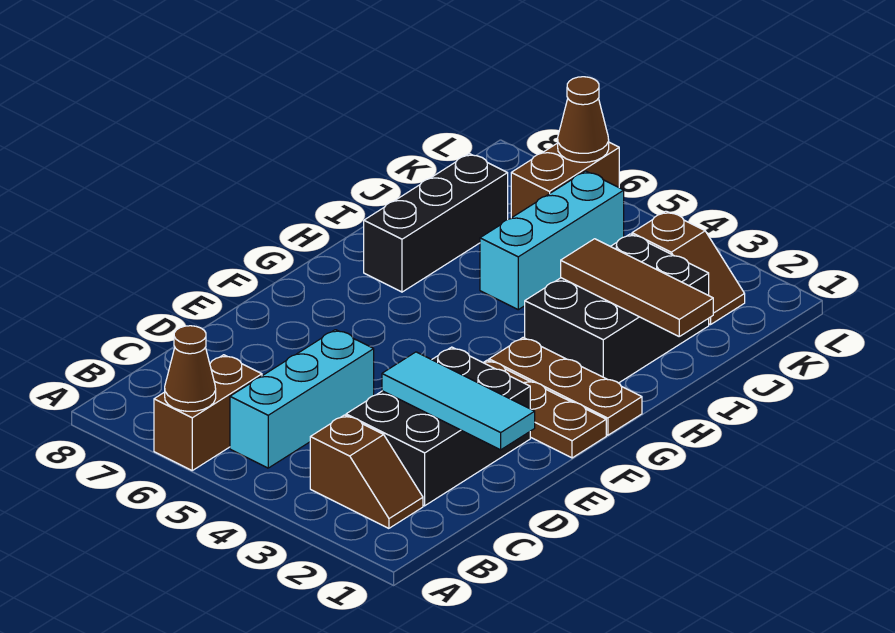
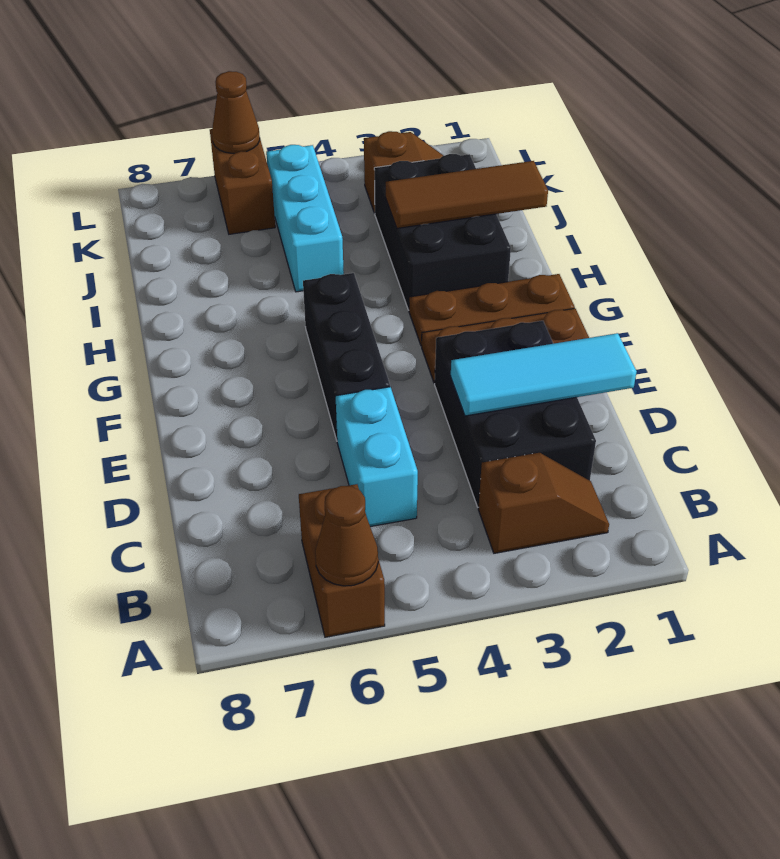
cyan brick B5:D5 level 1 -> cyan brick C5:D5 level 1
black brick H7:J7 level 1 -> black brick E5:G5 level 1

